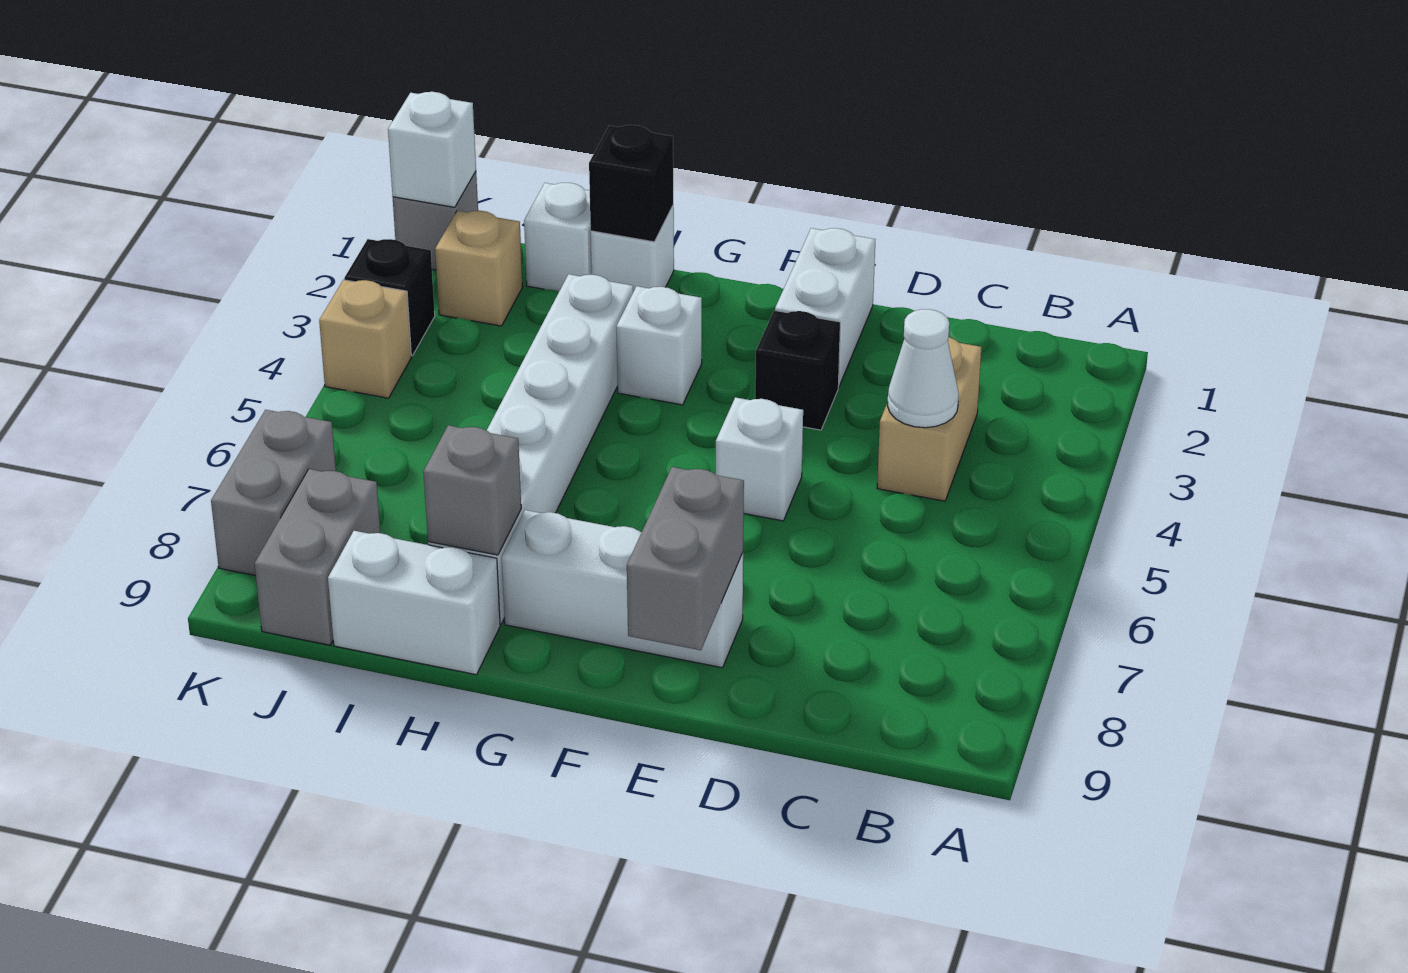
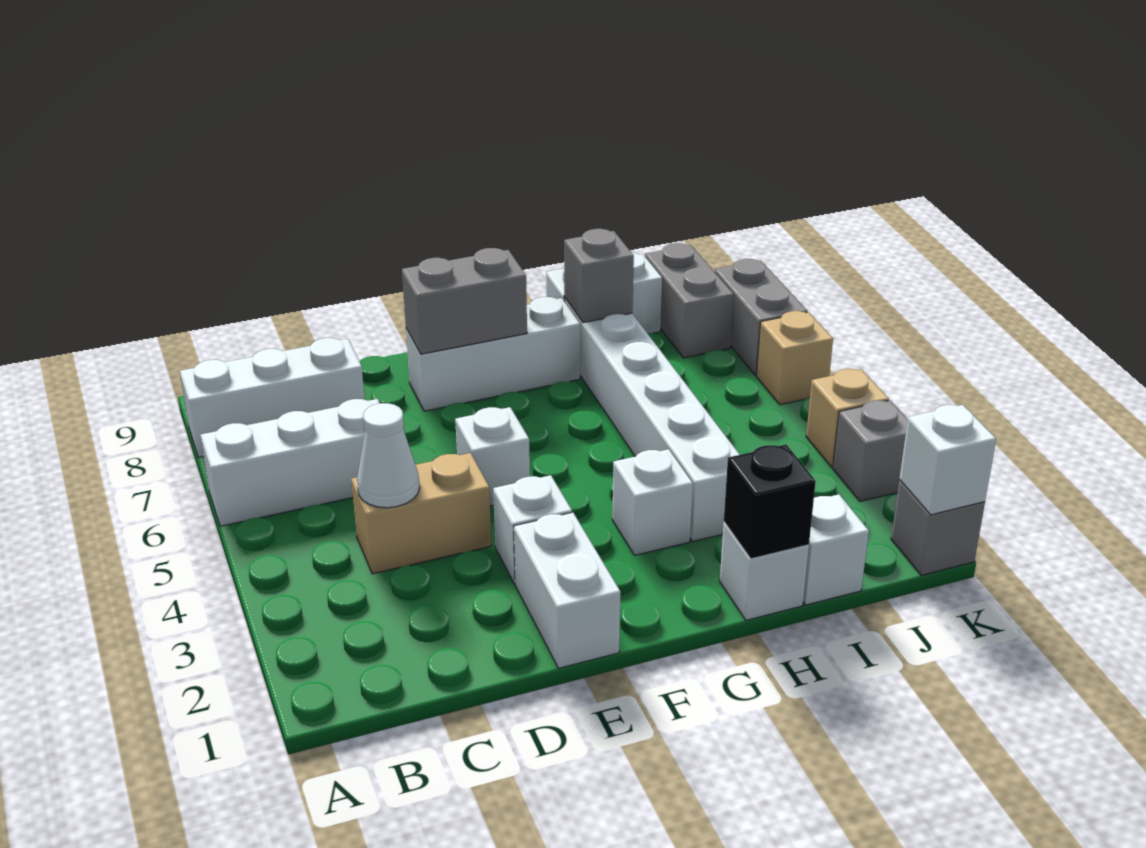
none -> white brick A6:C6 level 1
none -> white brick A8:C8 level 1
tan brick C3:C4 level 1 -> tan brick C4:D4 level 1
black brick E3 level 1 -> white brick E3 level 1
grey brick E8:E9 level 2 -> grey brick E8:F8 level 2
tan brick J2 level 1 -> tan brick K6 level 1
black brick K3 level 1 -> grey brick K3 level 1

